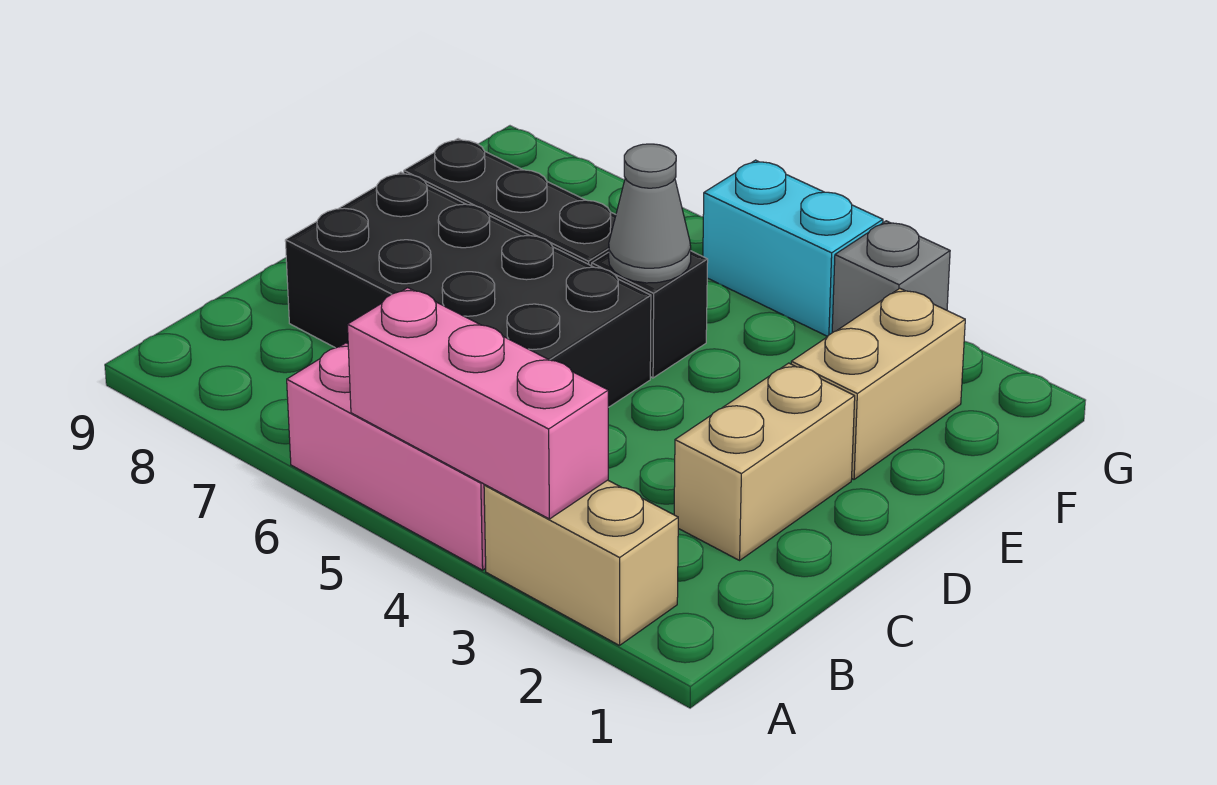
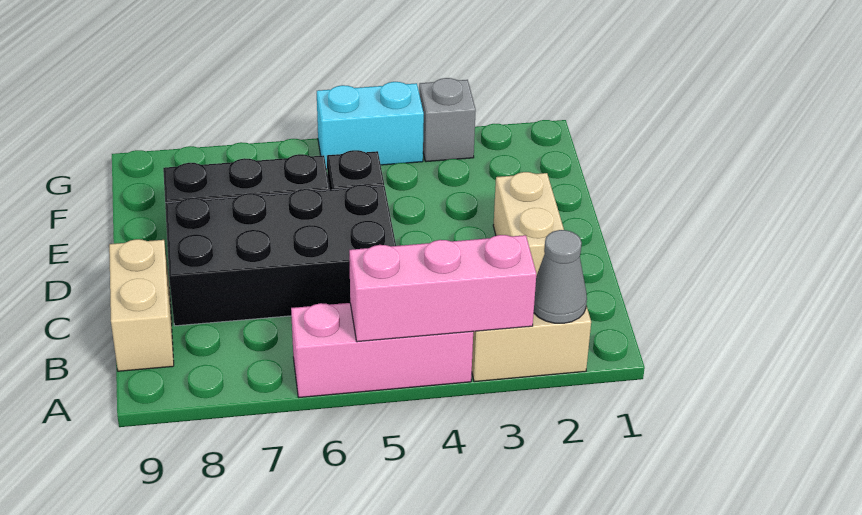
tan brick E2:F2 level 1 -> tan brick B9:C9 level 1
grey cone E5 level 2 -> grey cone A2 level 2

